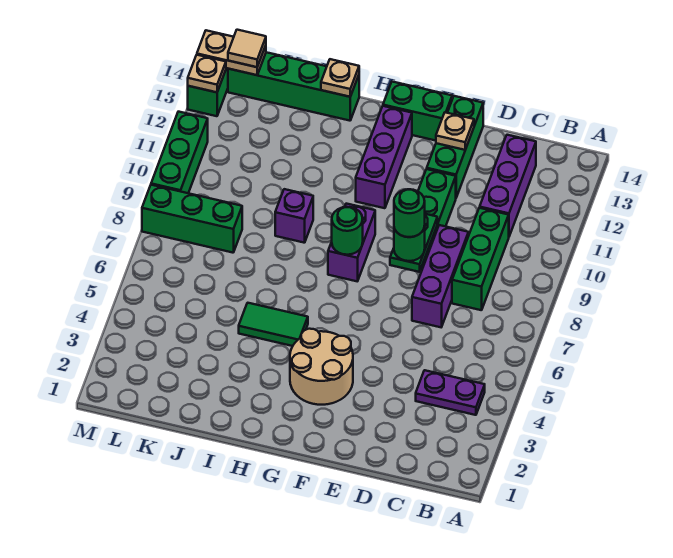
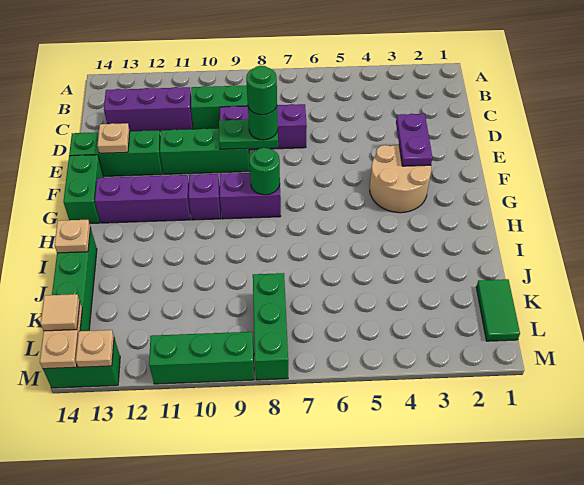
purple plate B4:C4 level 1 -> purple plate E3:F3 level 2
green tile H5:I5 level 1 -> green tile K1:L1 level 1
purple brick I9 level 1 -> purple brick G10 level 1

